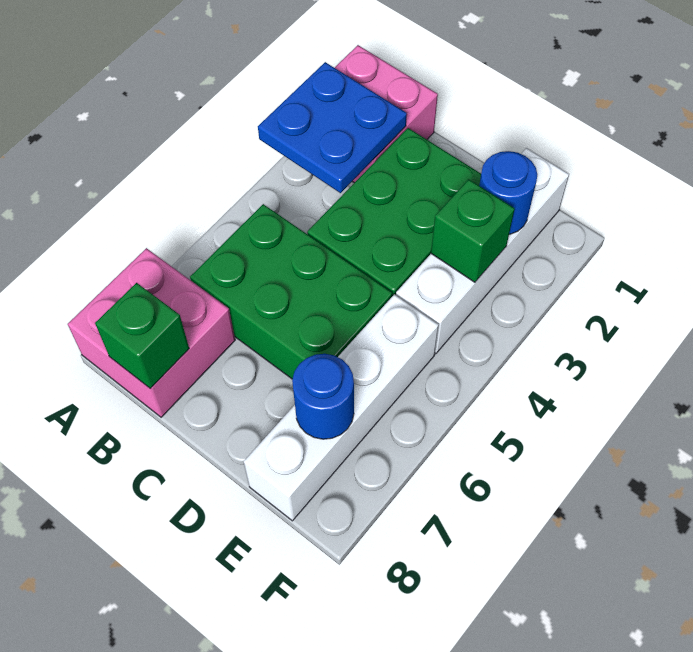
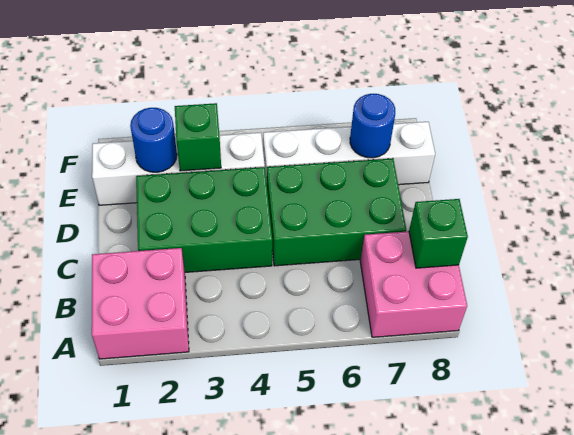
blue plate A2:B3 level 2 -> none
green brick B5:D6 level 1 -> green brick C5:D7 level 1

